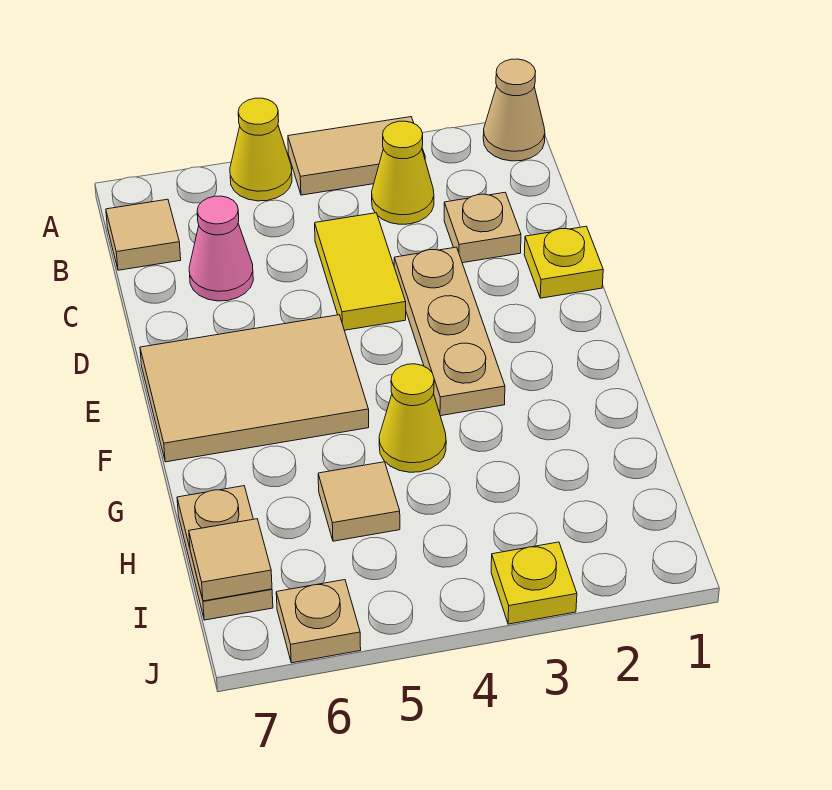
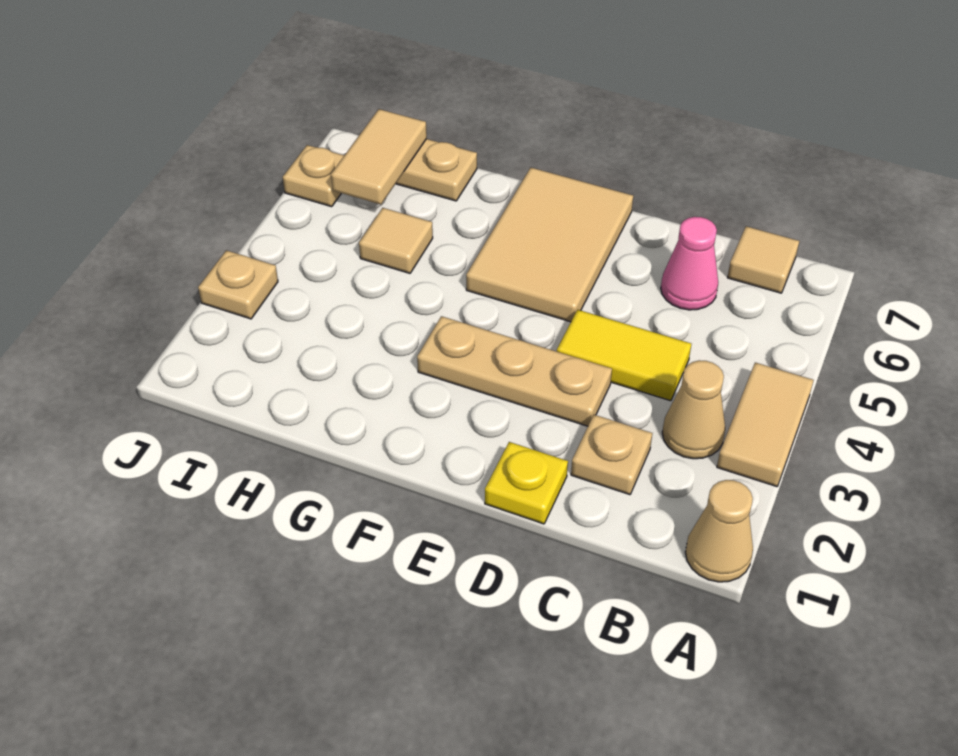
yellow cone A5 level 1 -> none
yellow cone B3 level 1 -> tan cone B3 level 1
yellow cone G4 level 1 -> none
tan tile I7 level 2 -> tan tile I6:I7 level 2
yellow plate J3 level 1 -> tan plate J3 level 1

